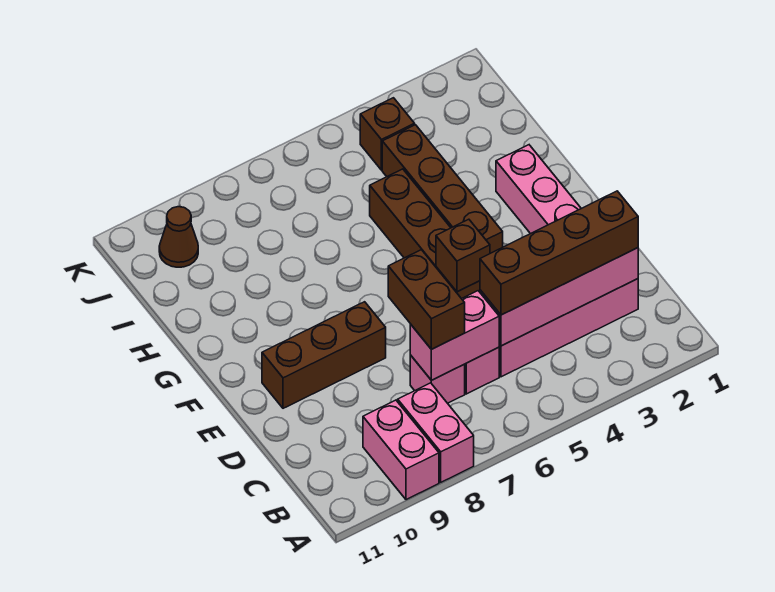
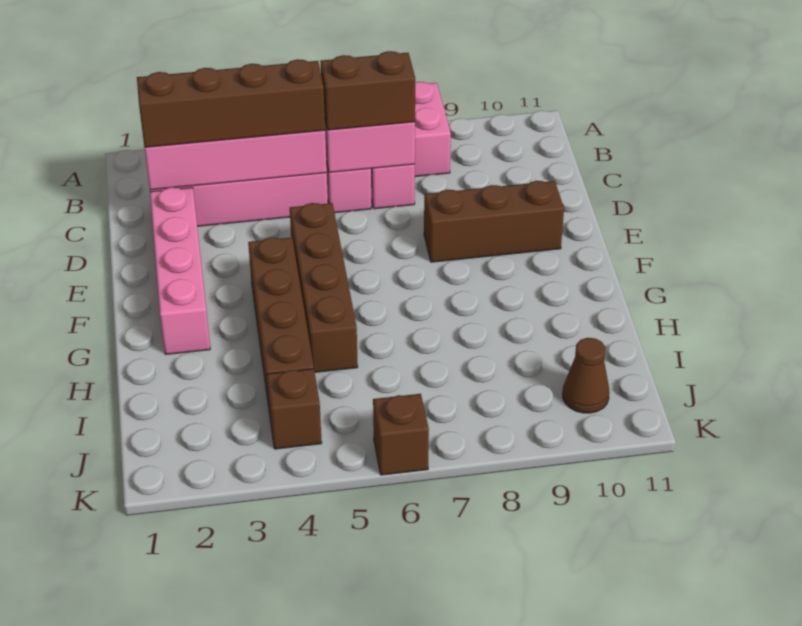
pink brick A9:B9 level 1 -> none
brown brick C7:D7 level 3 -> brown brick C6:C7 level 3
brown brick E5 level 2 -> brown brick K6 level 1

